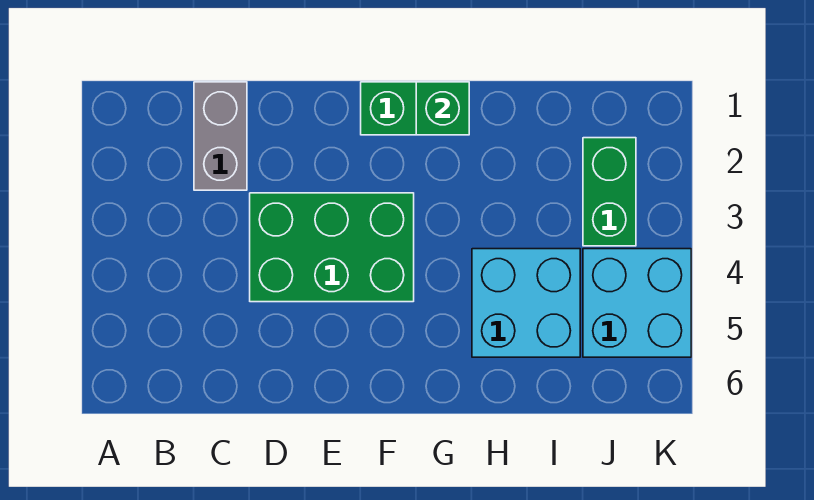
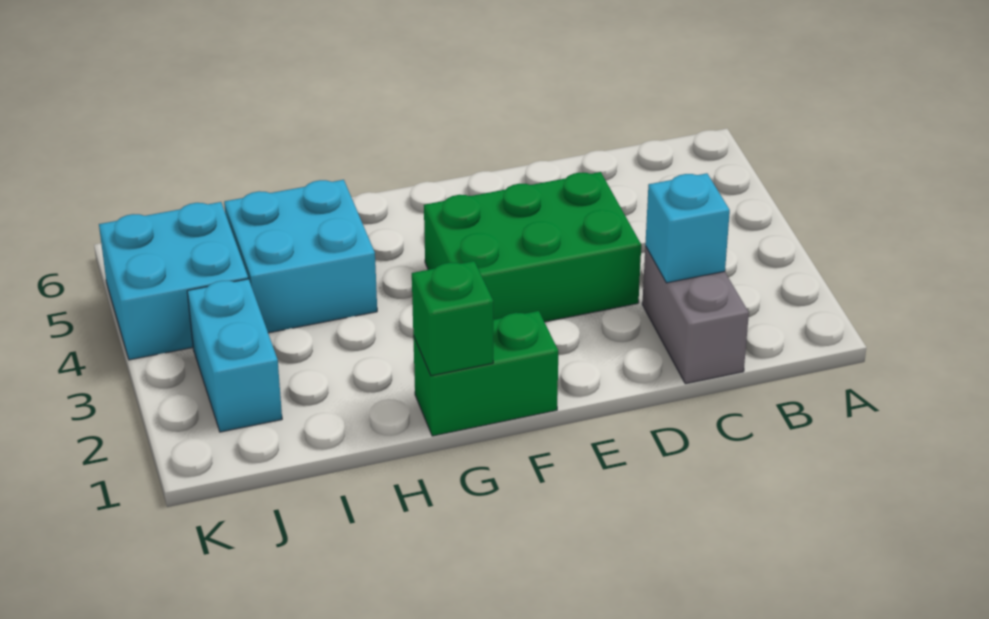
none -> cyan brick C2 level 2
green brick J2:J3 level 1 -> cyan brick J2:J3 level 1

